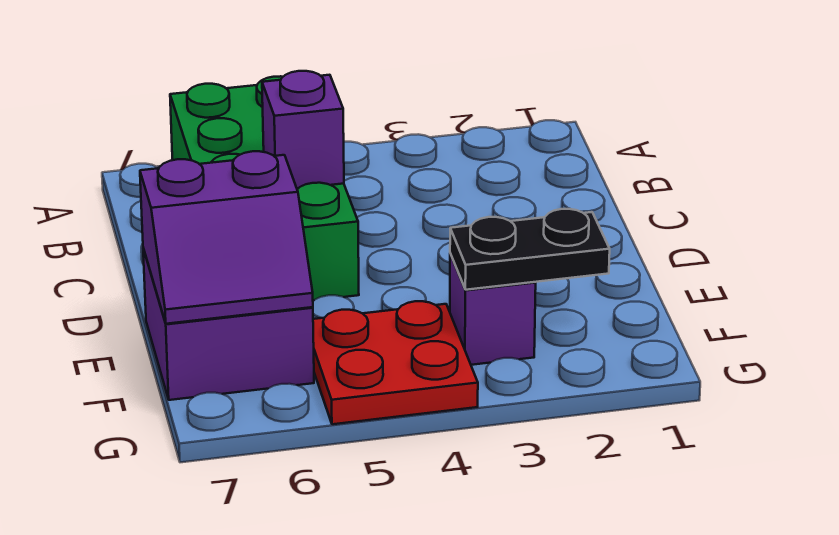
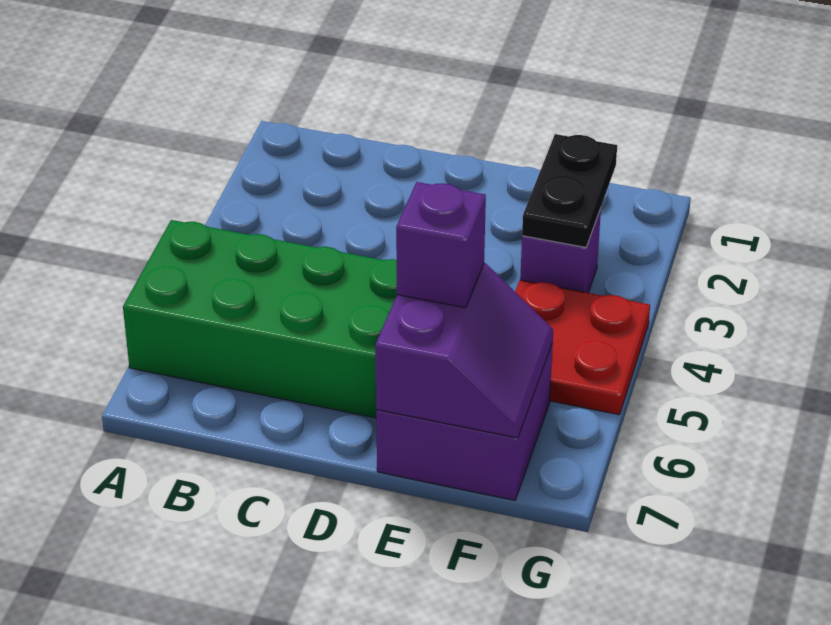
purple brick C5 level 2 -> purple brick E6 level 3

